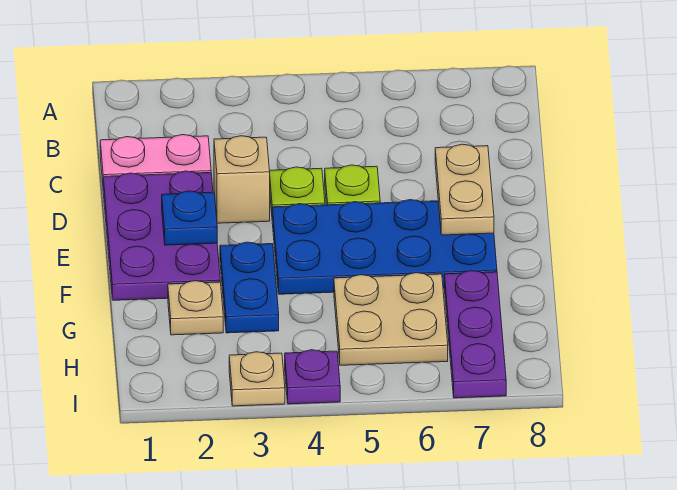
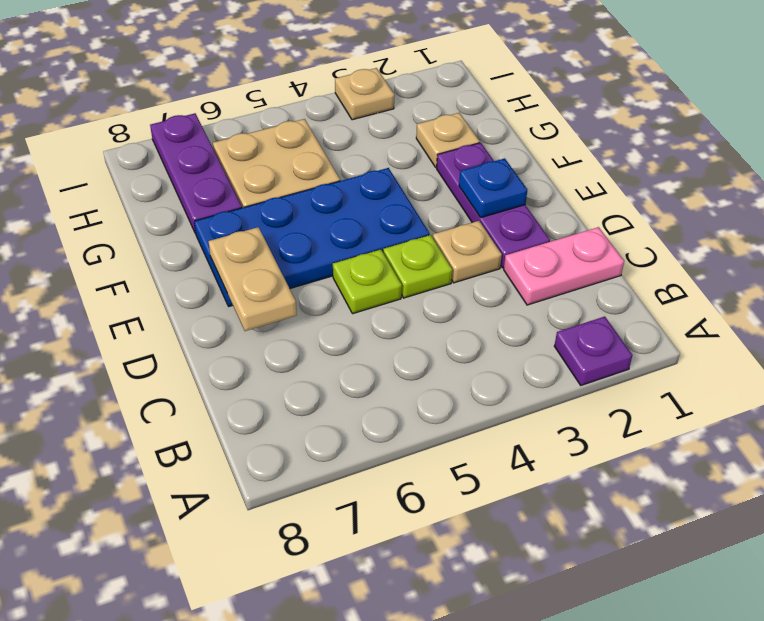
purple plate D1:F2 level 1 -> purple plate D2:F2 level 1
tan brick D3 level 1 -> tan plate D3 level 1
blue plate F3:G3 level 1 -> none
purple plate I4 level 1 -> purple plate A2 level 1

